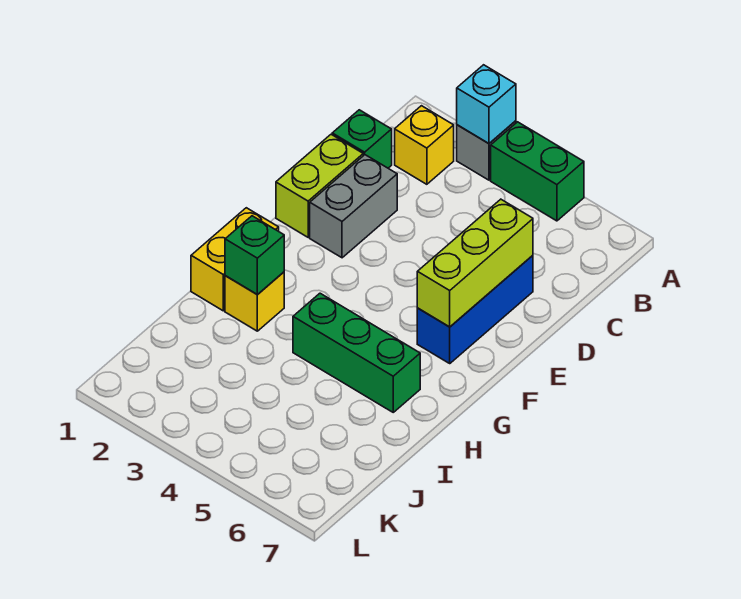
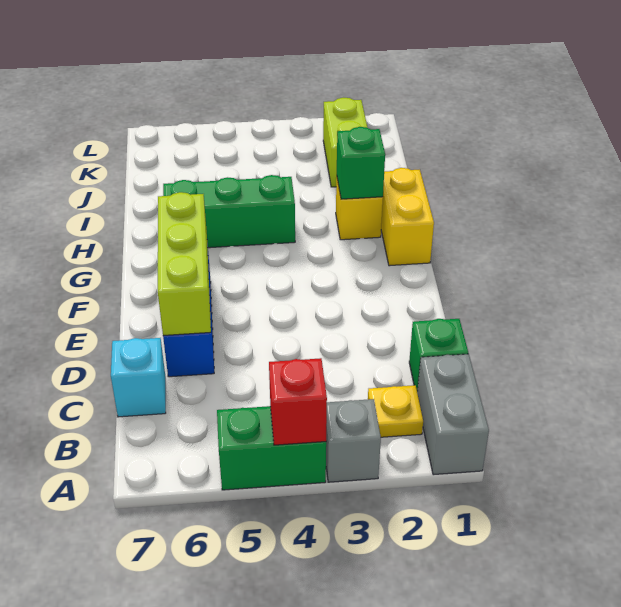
cyan brick A3 level 2 -> cyan brick C7 level 1
none -> red brick A4 level 2
yellow brick B2 level 1 -> yellow plate B2 level 1
lime brick D1:E1 level 1 -> lime brick J2:K2 level 1
grey brick D2:E2 level 1 -> grey brick A1:B1 level 1

